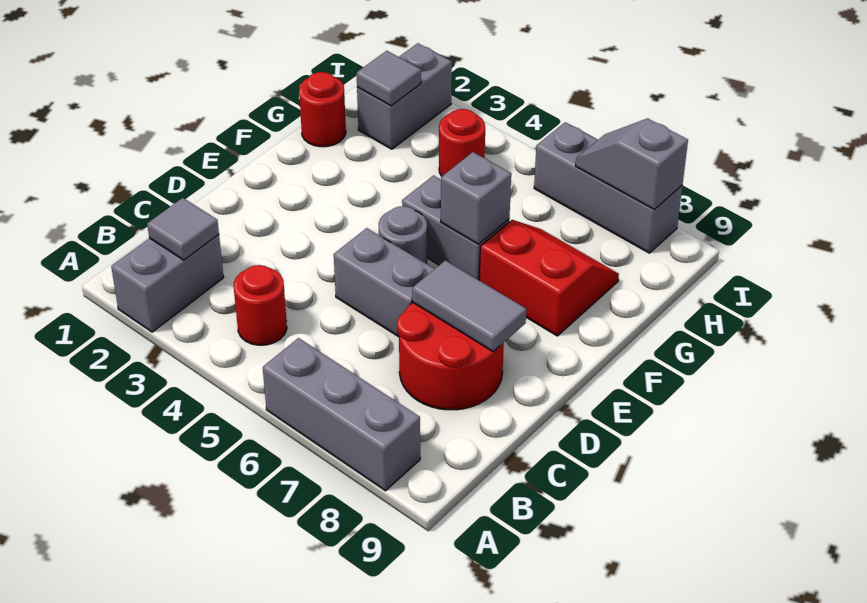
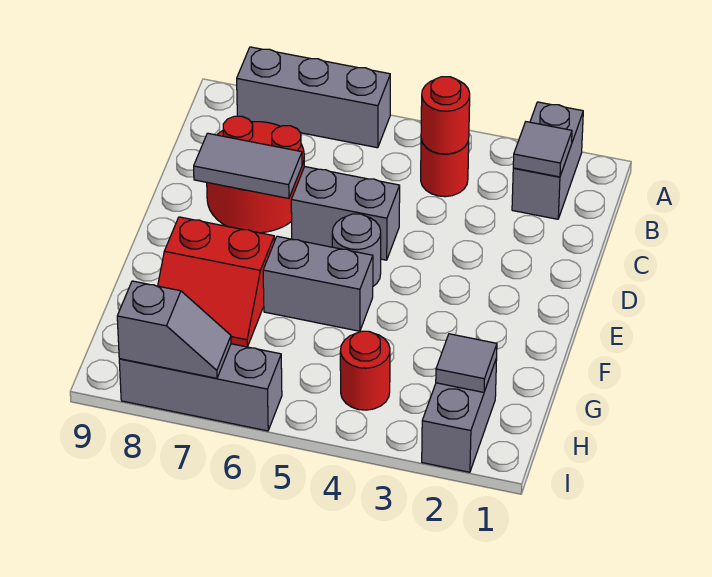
grey brick F6 level 2 -> none
red round brick G1 level 1 -> red round brick B4 level 2

